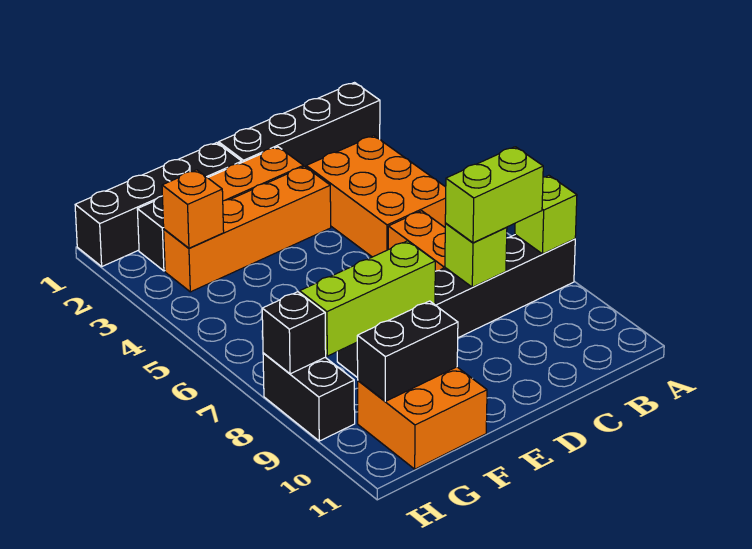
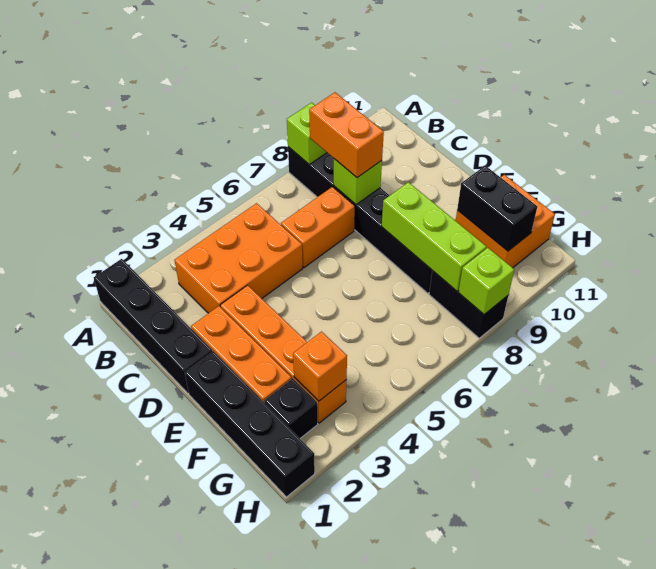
lime brick B8:C8 level 3 -> orange brick B8:C8 level 3
black brick H8:H9 level 1 -> black brick G8:H8 level 1
black brick H8 level 2 -> lime brick H8 level 2

